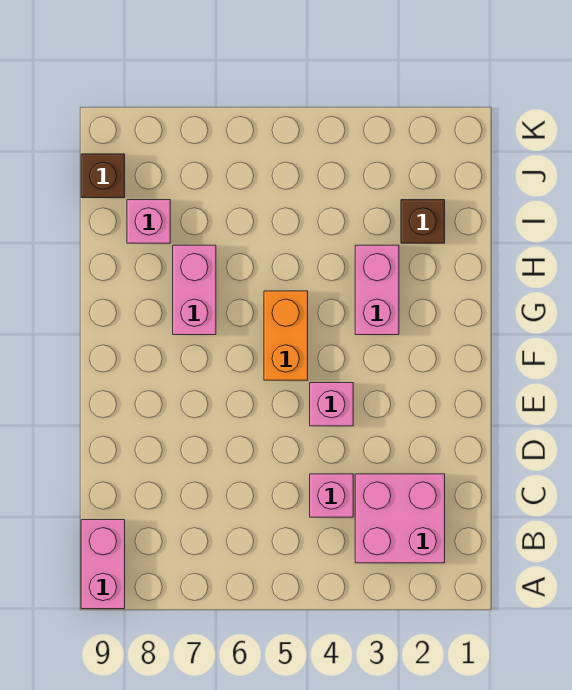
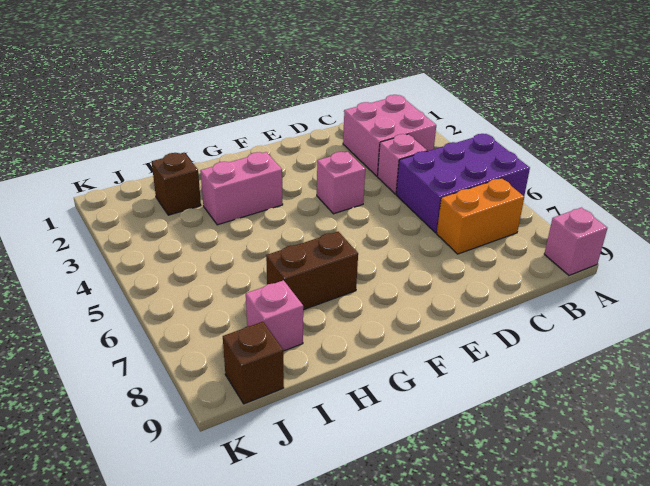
none -> purple brick A5:C6 level 1
pink brick A9:B9 level 1 -> pink brick A9 level 1
orange brick F5:G5 level 1 -> orange brick B7:C7 level 1
pink brick G7:H7 level 1 -> brown brick G7:H7 level 1

